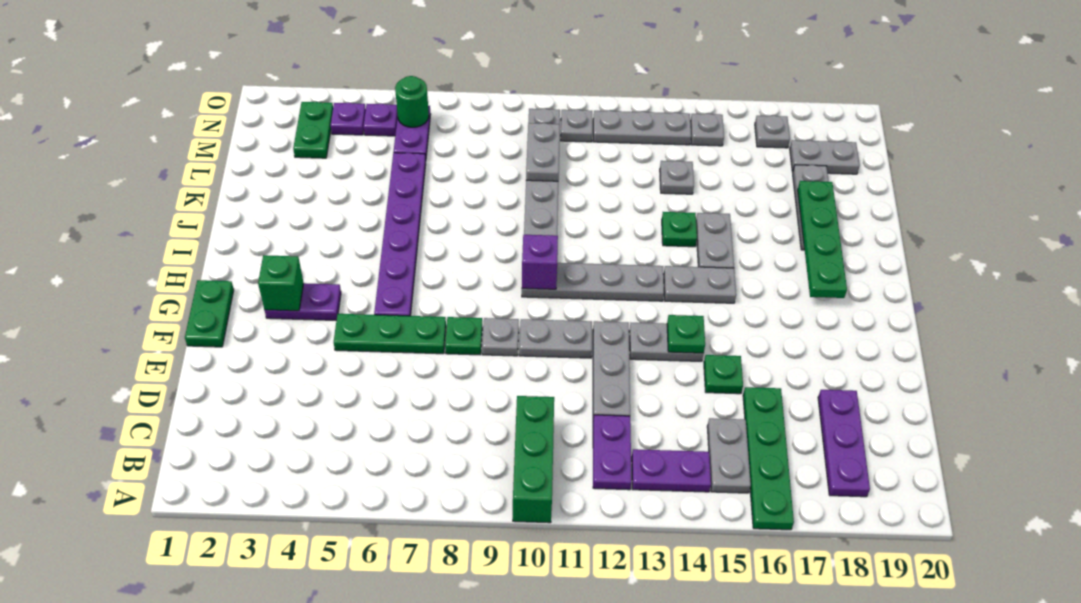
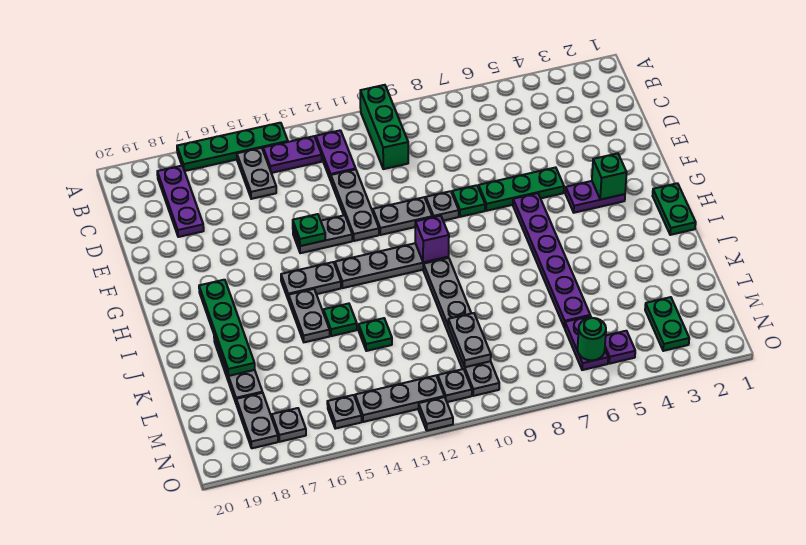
green plate A16:D16 level 1 -> green plate A14:A17 level 1
green plate E15 level 1 -> green plate K13 level 1
green plate F1:G1 level 1 -> green plate H1:I1 level 1
grey plate L14 level 1 -> grey plate O12 level 1
grey plate M18:M19 level 1 -> grey plate M18:N18 level 1
purple plate N4 level 1 -> none

